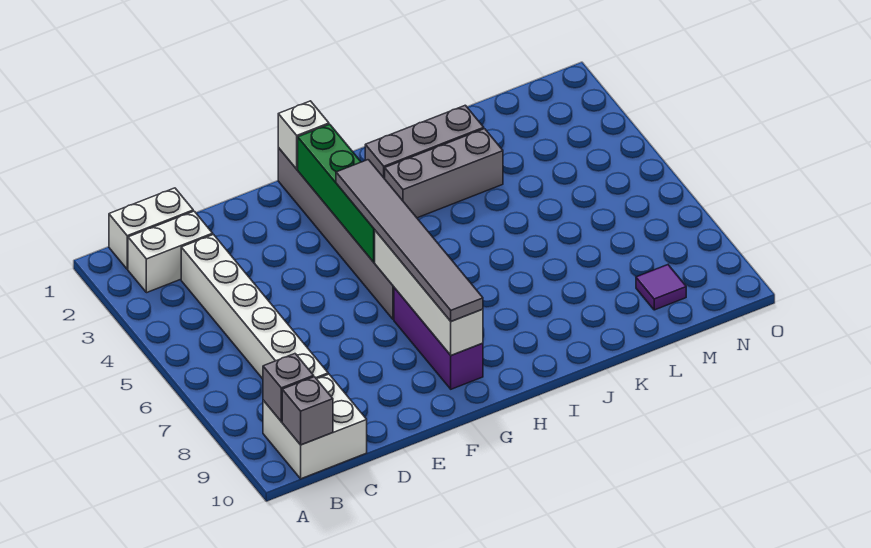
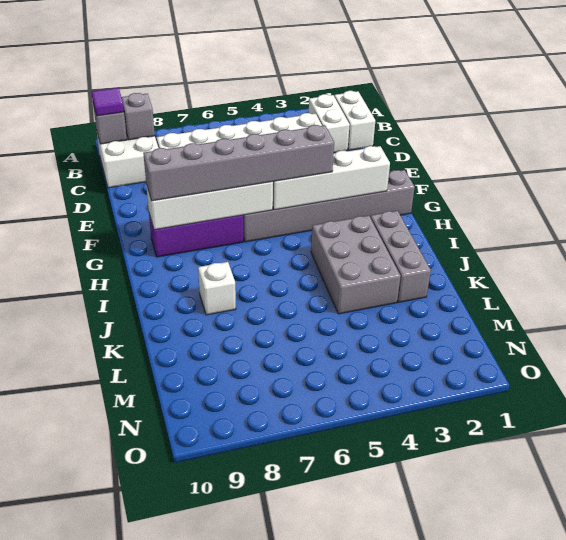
white brick G1 level 2 -> white brick J8 level 1
green brick G2:G5 level 2 -> white brick G2:G5 level 2
grey tile G4:G9 level 3 -> grey brick G4:G9 level 3
grey brick I3:K3 level 1 -> grey brick I3:K4 level 1
purple tile M9 level 1 -> purple tile B10 level 3

